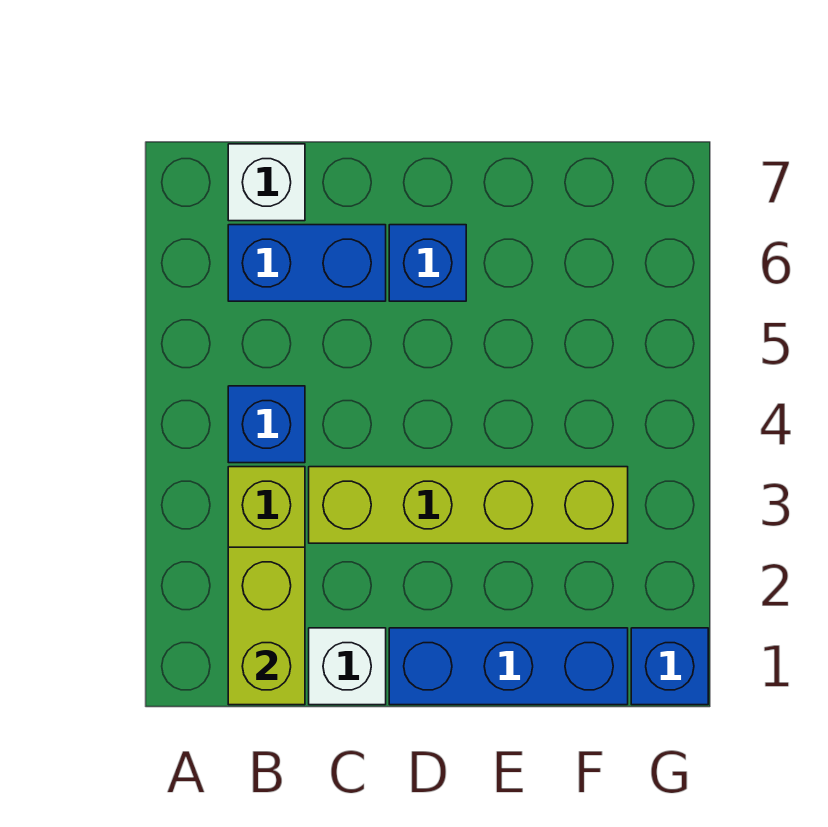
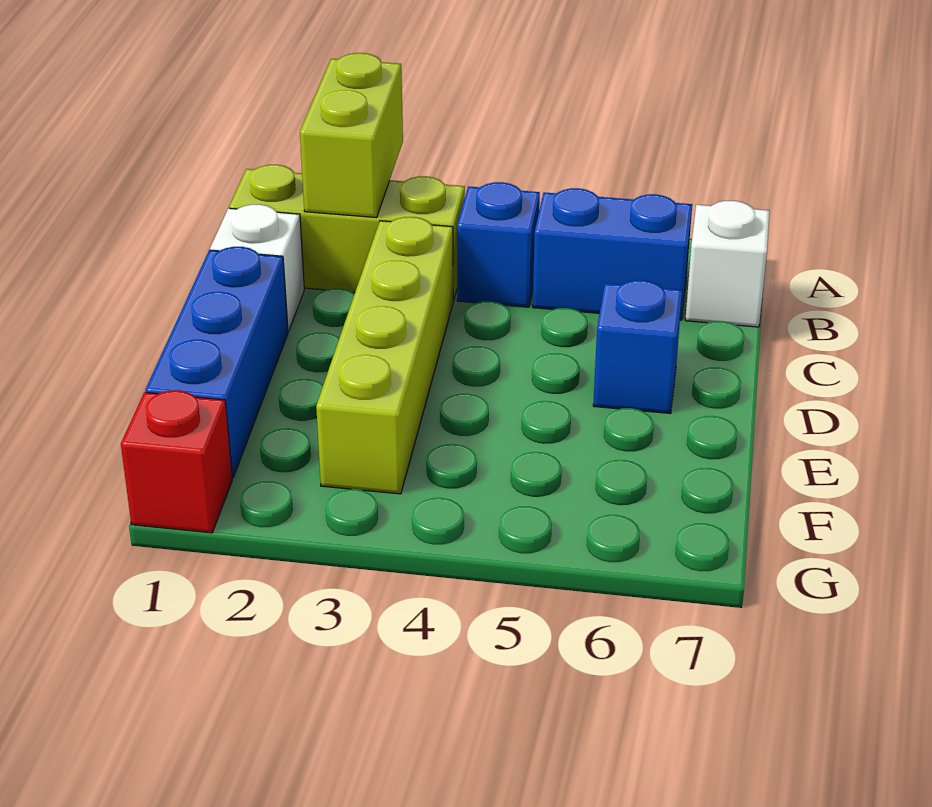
lime brick B1:B2 level 2 -> lime brick A2:B2 level 2
blue brick B6:C6 level 1 -> blue brick B5:B6 level 1
blue brick G1 level 1 -> red brick G1 level 1

